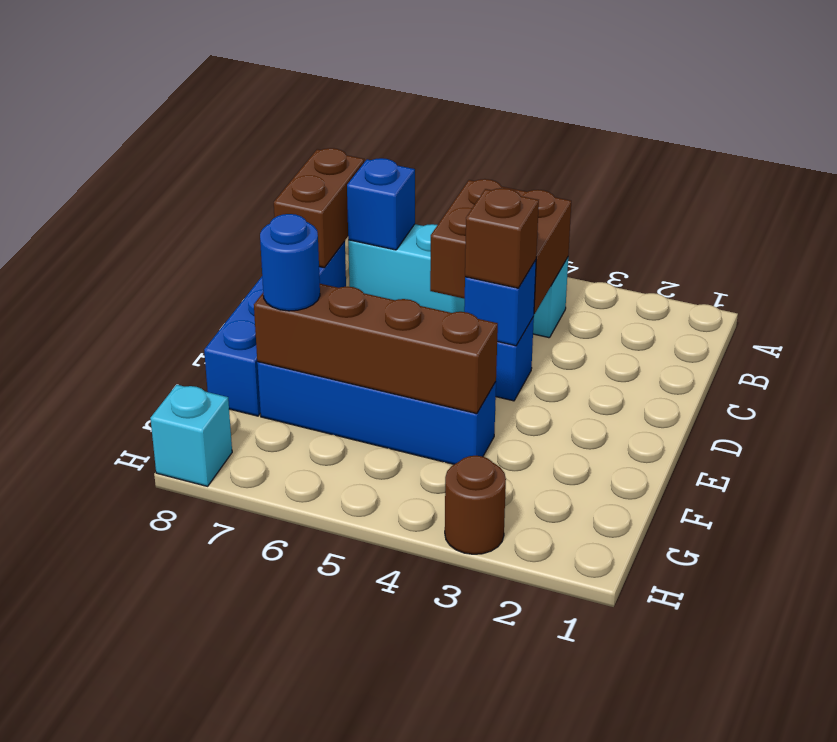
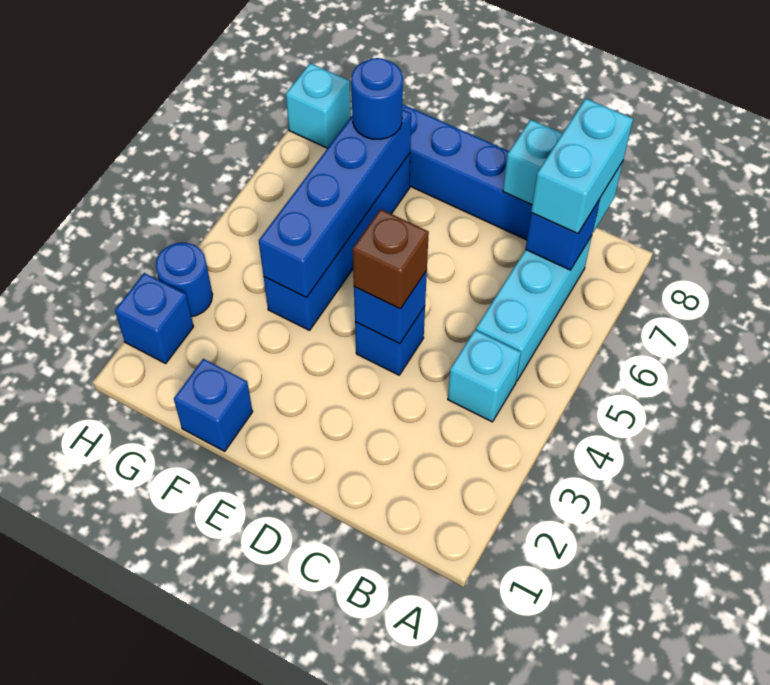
brown brick B4:C5 level 2 -> none
none -> cyan brick B7:B8 level 3
brown brick B8:C8 level 2 -> cyan brick B8:C8 level 2
none -> blue brick F1 level 1
brown brick F4:F7 level 2 -> blue brick F4:F7 level 2
none -> blue brick H2 level 1
brown round brick H3 level 1 -> blue round brick H3 level 1

